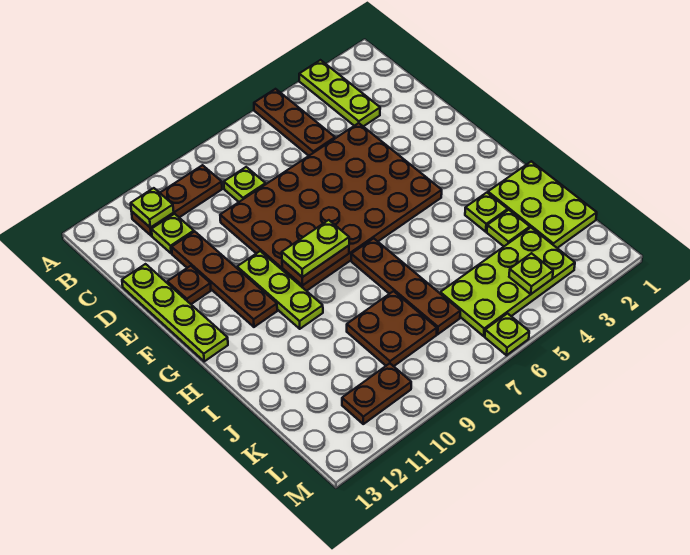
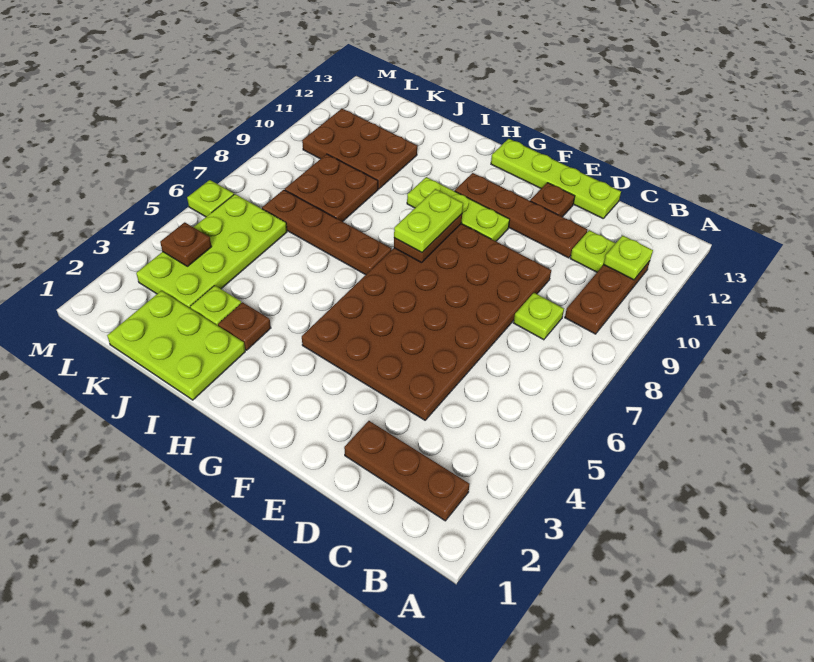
lime plate A3:C3 level 1 -> none
brown plate A5:C5 level 1 -> brown plate B2:D2 level 1
lime plate I3 level 1 -> brown plate I3 level 1
lime plate L4 level 2 -> brown plate L4 level 2
brown plate L10:L11 level 1 -> brown plate J10:L11 level 1

